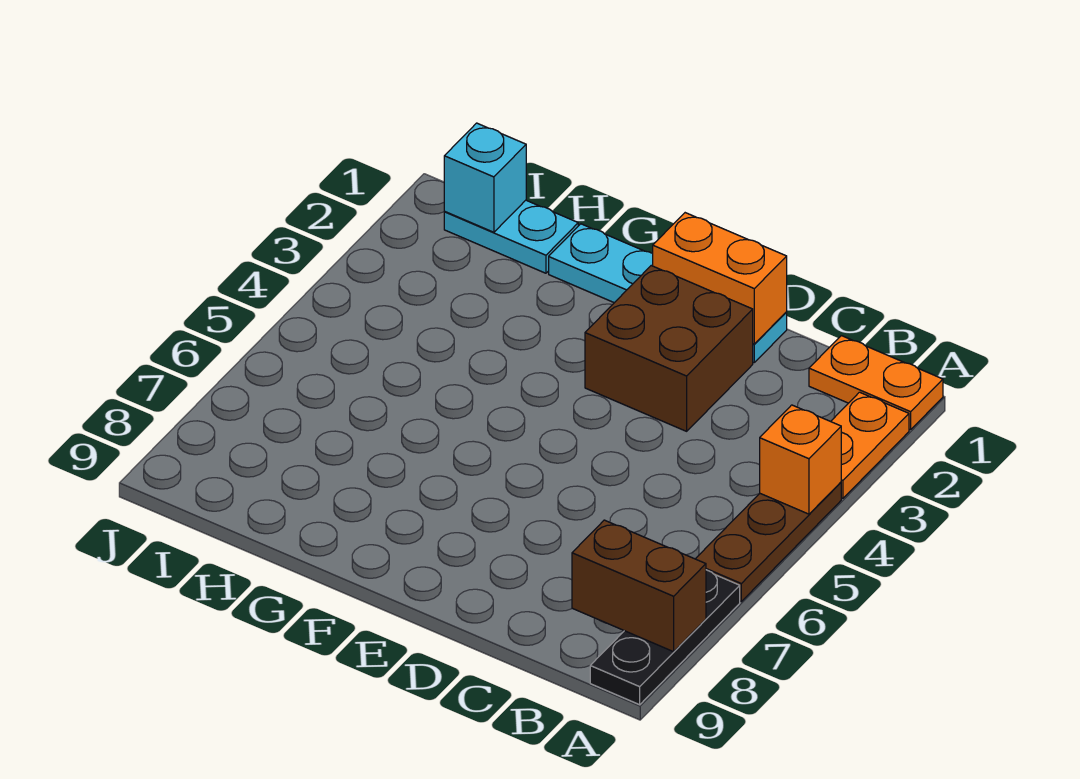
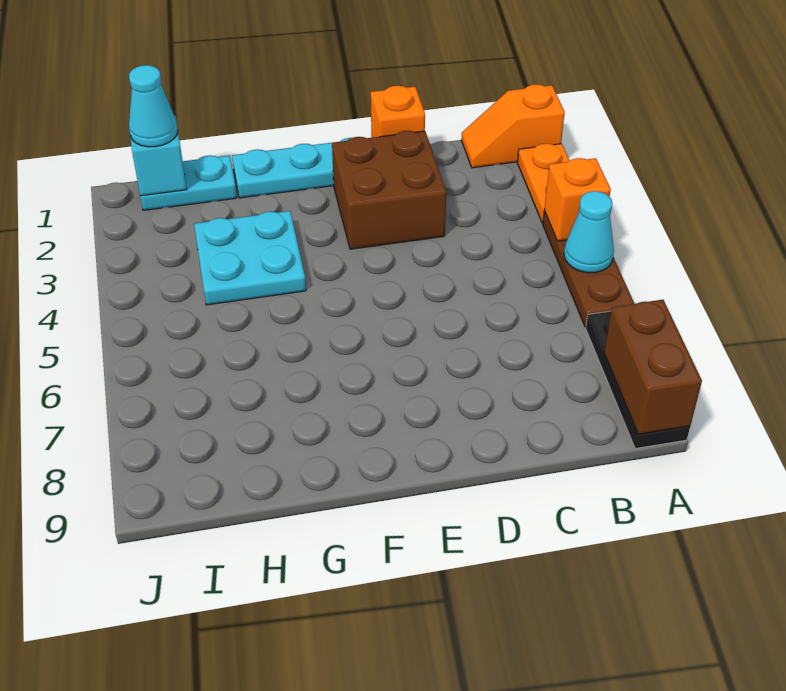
orange plate A1:B1 level 1 -> orange slope A1:B1 level 1 top A
none -> cyan cone A5 level 2
brown brick A8:B8 level 2 -> brown brick A8:A9 level 2
orange brick D1:E1 level 2 -> orange brick D1 level 2
none -> cyan plate G3:H4 level 1
none -> cyan cone I1 level 3

